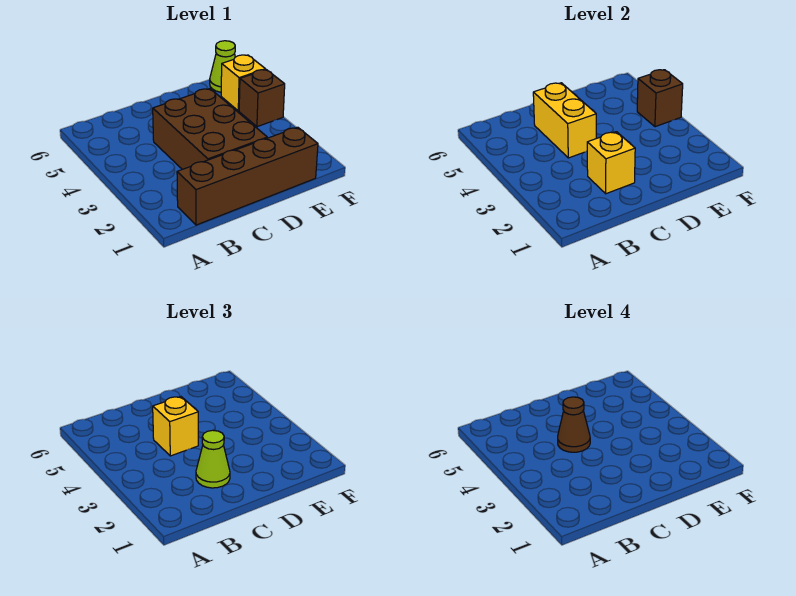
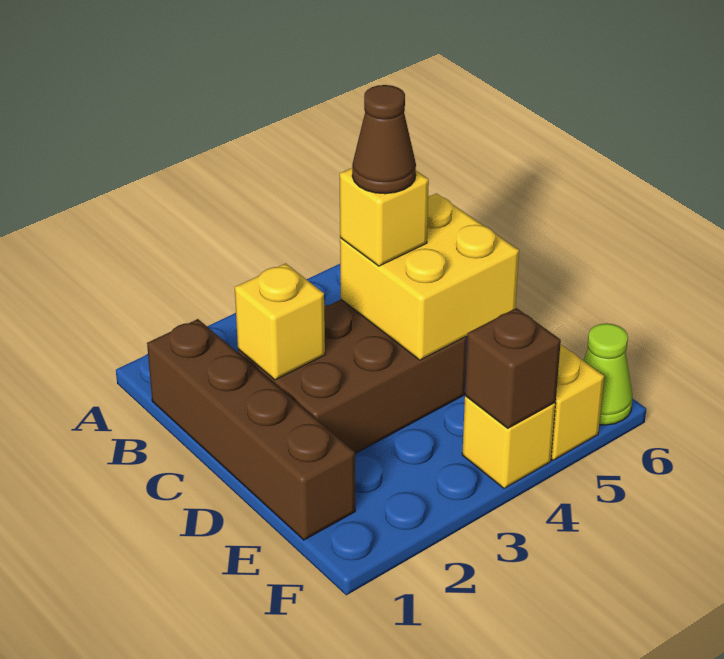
lime cone C2 level 3 -> none
yellow brick C4:C5 level 2 -> yellow brick C4:D5 level 2
brown brick F4 level 1 -> yellow brick F4 level 1

